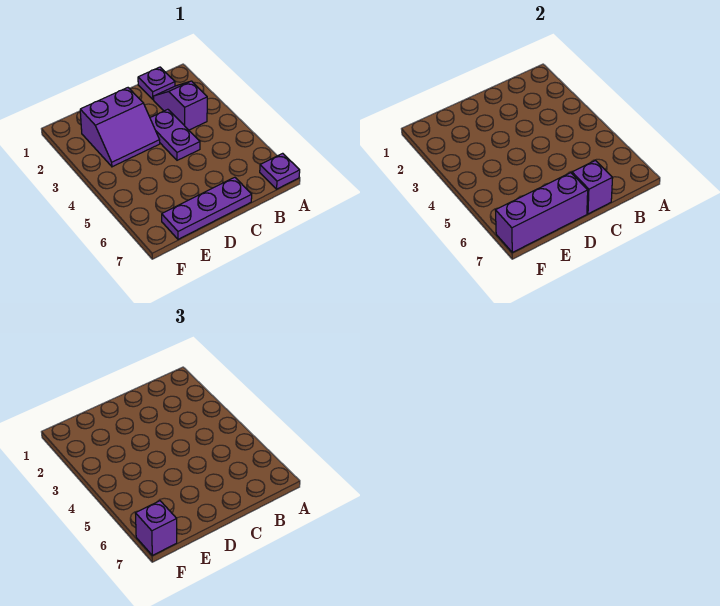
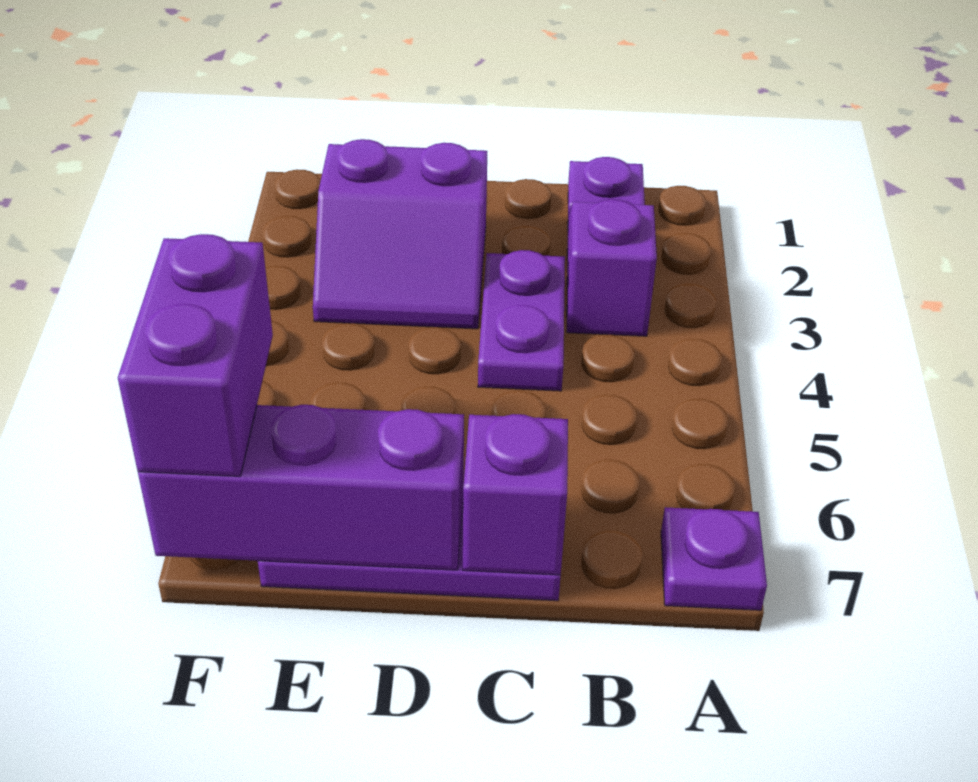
purple brick F7 level 3 -> purple brick F6:F7 level 3

